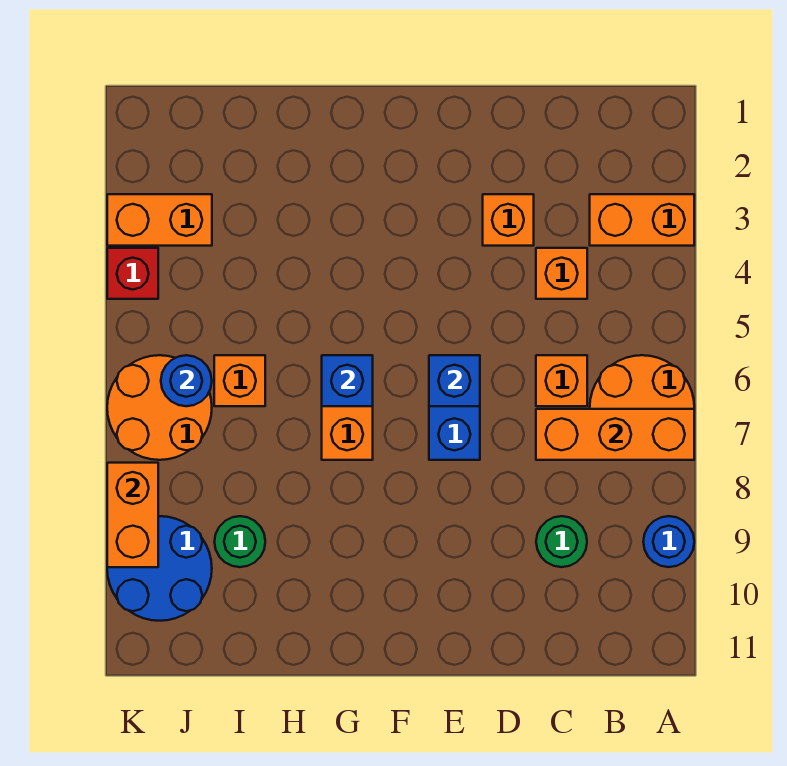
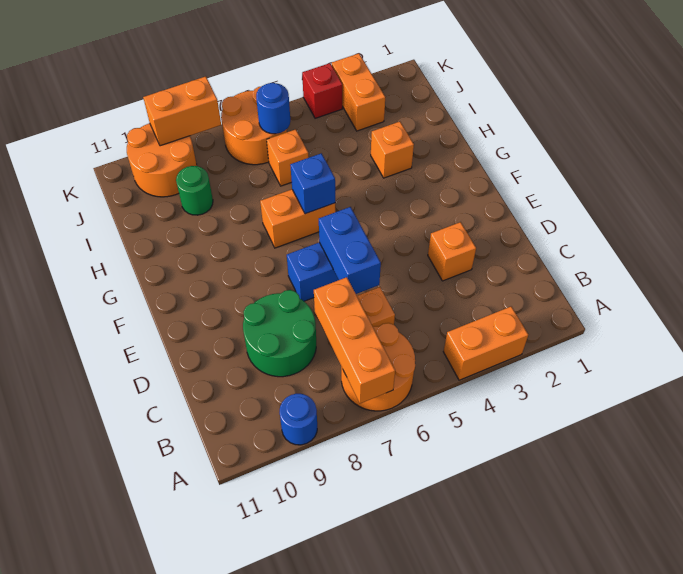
orange brick A3:B3 level 1 -> orange brick A3:A4 level 1
orange brick C4 level 1 -> orange brick H3 level 1
green round brick C9 level 1 -> green round brick C8:D9 level 1
blue brick E6 level 2 -> blue brick D6:E6 level 2
blue round brick J9:K10 level 1 -> orange round brick J9:K10 level 1

